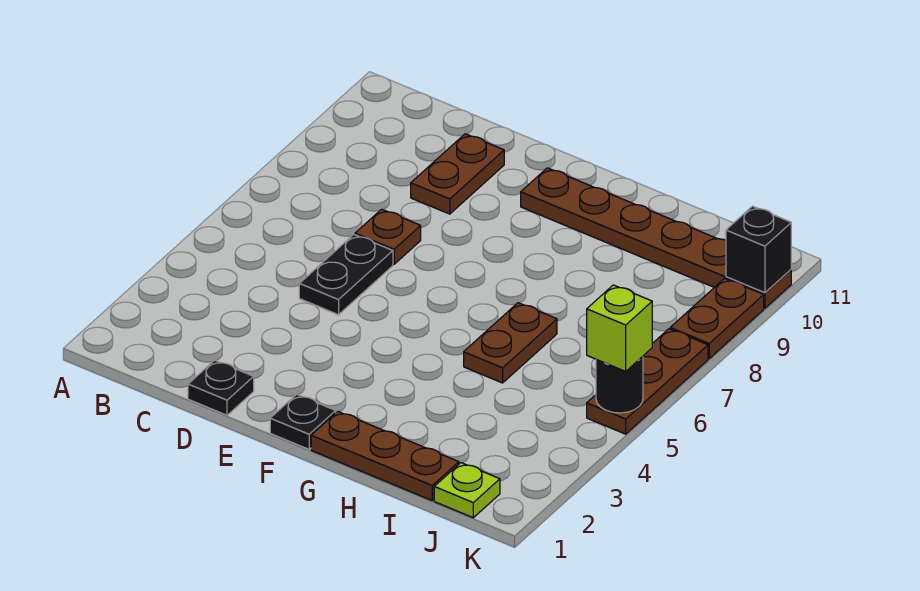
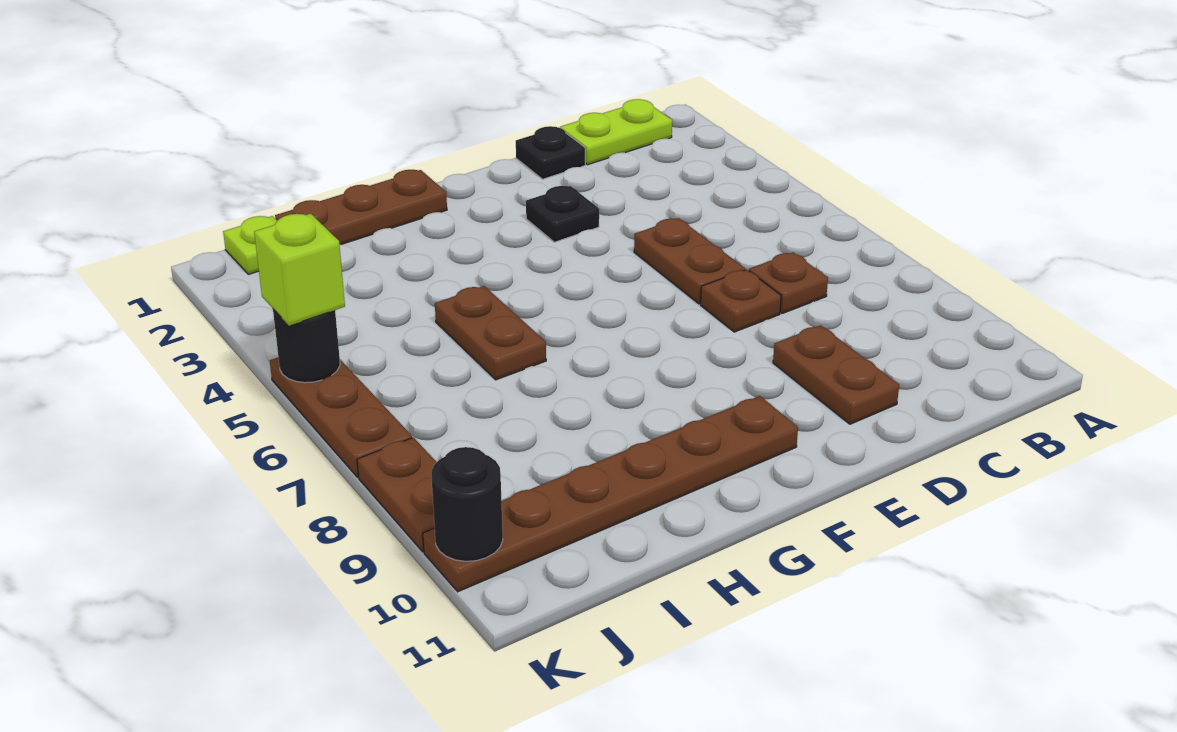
none -> lime plate B1:C1 level 1
none -> brown plate C7 level 1
black plate D5:D6 level 1 -> brown plate D5:D6 level 1
black plate F1 level 1 -> black plate E3 level 1
black brick K10 level 2 -> black round brick K10 level 2

